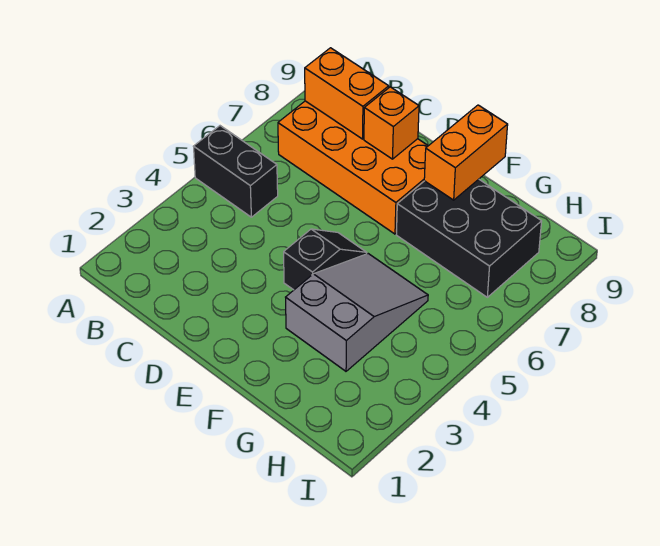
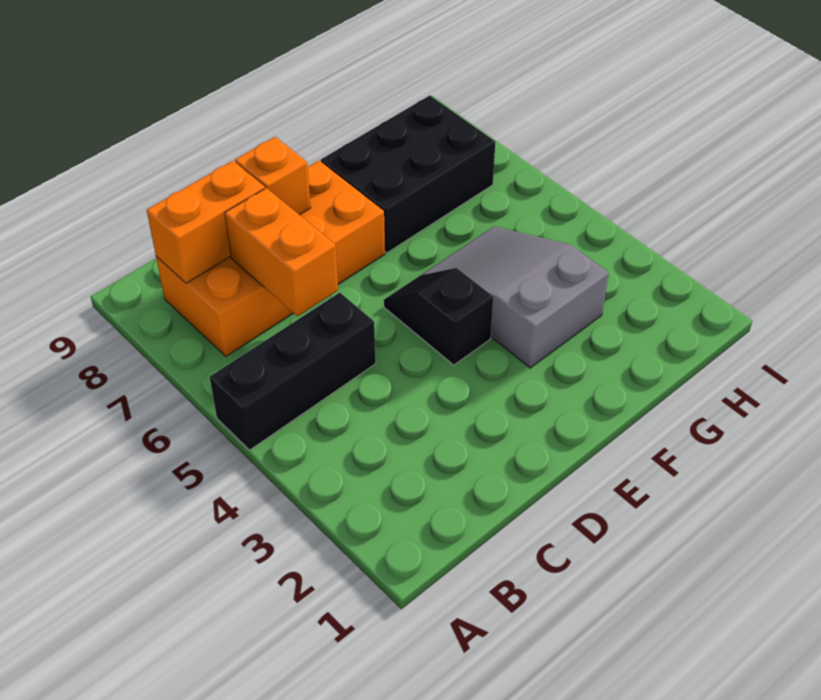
black brick A5:B5 level 1 -> black brick A5:C5 level 1
orange brick F8:F9 level 2 -> orange brick C6:C7 level 2

